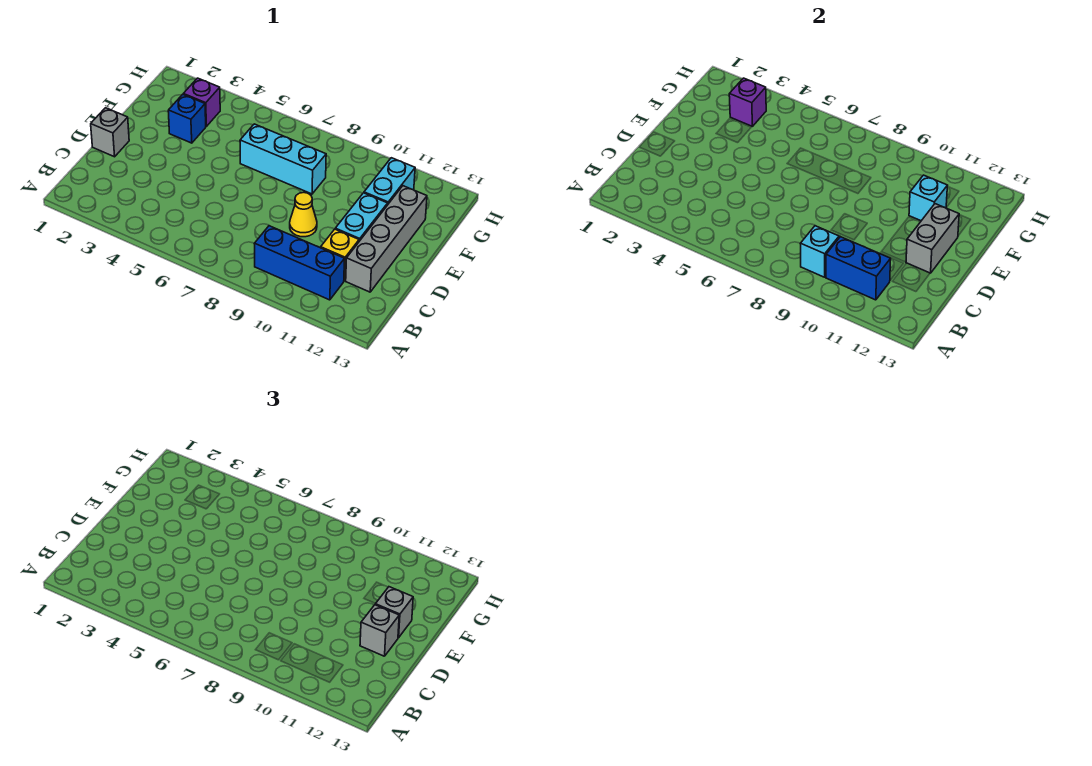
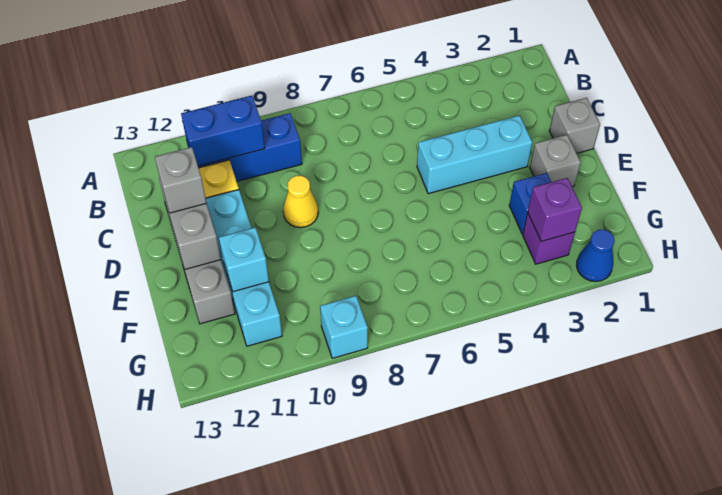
cyan brick B9 level 2 -> cyan brick H9 level 1
grey brick E12 level 3 -> grey brick E2 level 1
cyan brick F6:F8 level 1 -> cyan brick D3:D5 level 1
none -> blue cone H2 level 1

